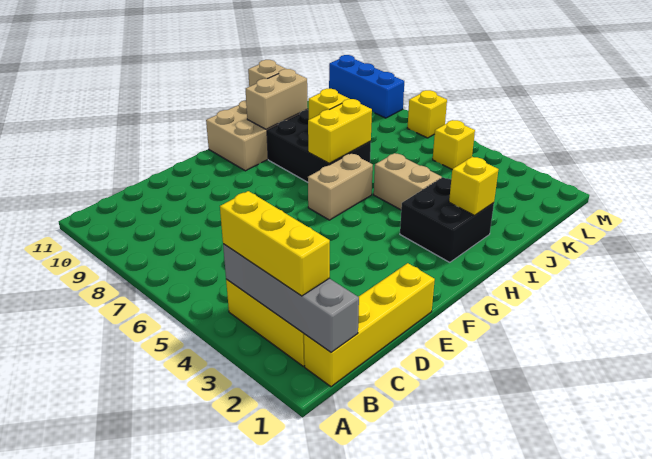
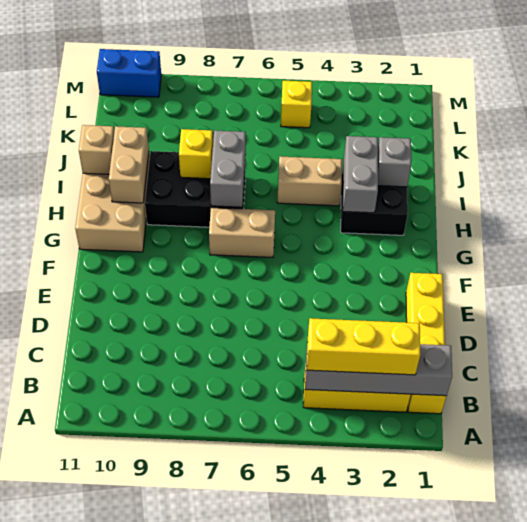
tan brick G6:H6 level 1 -> tan brick G6:G7 level 1
none -> grey brick H3:I3 level 2
yellow brick H7:I7 level 2 -> grey brick H7:I7 level 2
yellow brick I2 level 2 -> grey brick I2 level 2
yellow brick M7 level 1 -> none
blue brick M9:M11 level 1 -> blue brick M10:M11 level 1

